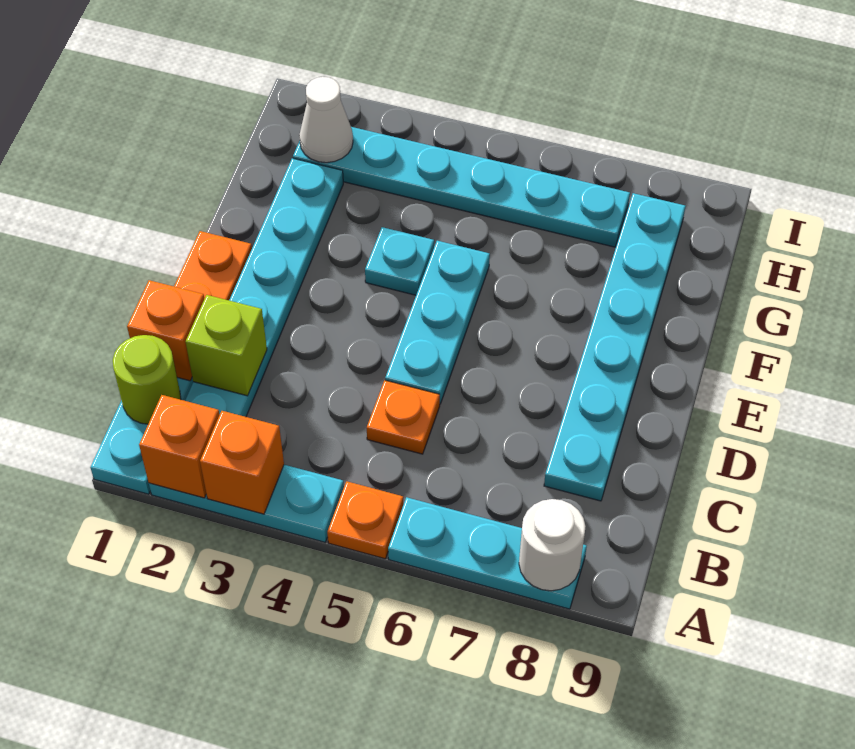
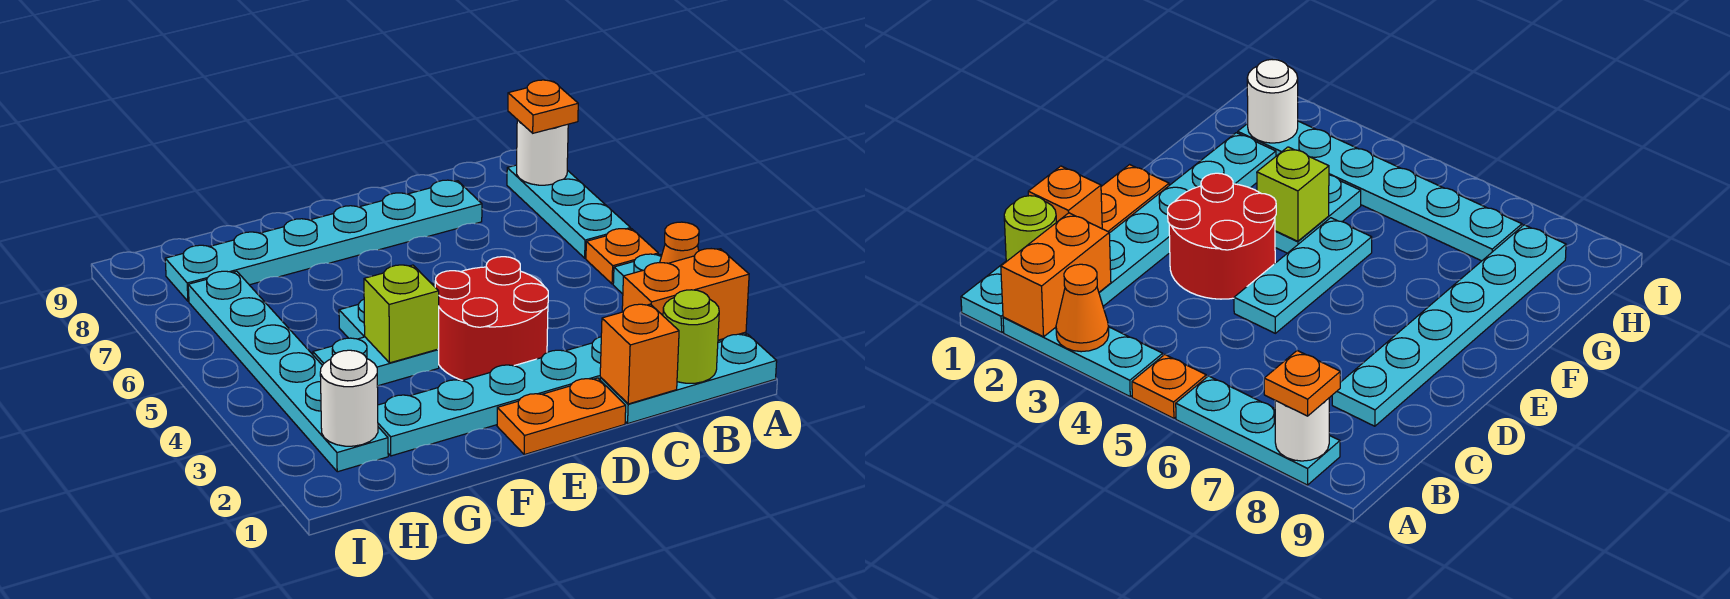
orange brick A2 level 2 -> orange brick A2:B2 level 2
orange brick A3 level 2 -> orange cone A3 level 2
lime brick C2 level 2 -> lime brick F4 level 2
orange plate C5 level 1 -> orange plate A8 level 3
none -> red round brick D3:E4 level 1
cyan plate F4 level 1 -> cyan plate F4:G4 level 1
white cone H2 level 2 -> white round brick H2 level 2

